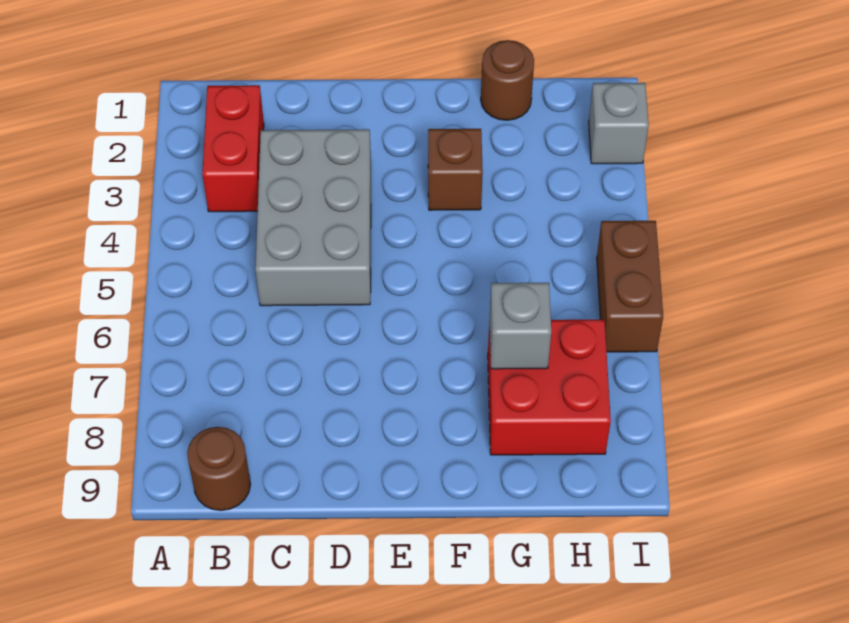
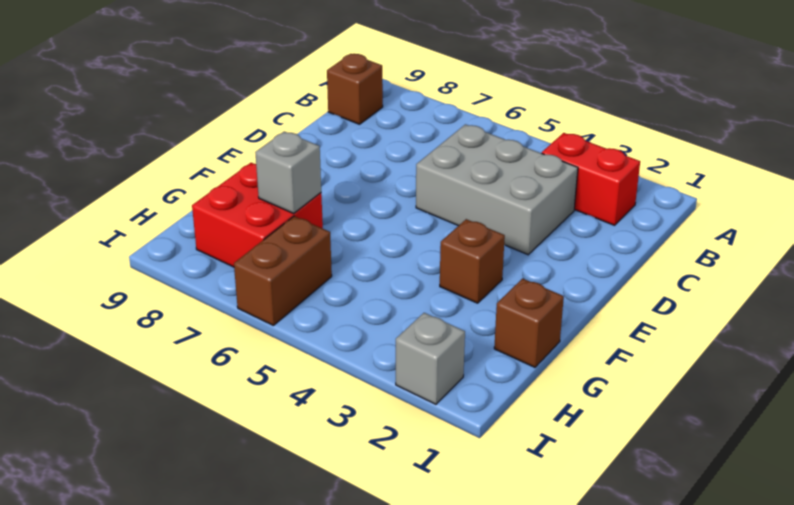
brown round brick B9 level 1 -> brown brick B9 level 1
brown round brick G1 level 1 -> brown brick G1 level 1
brown brick I5:I6 level 1 -> brown brick H6:I6 level 1

